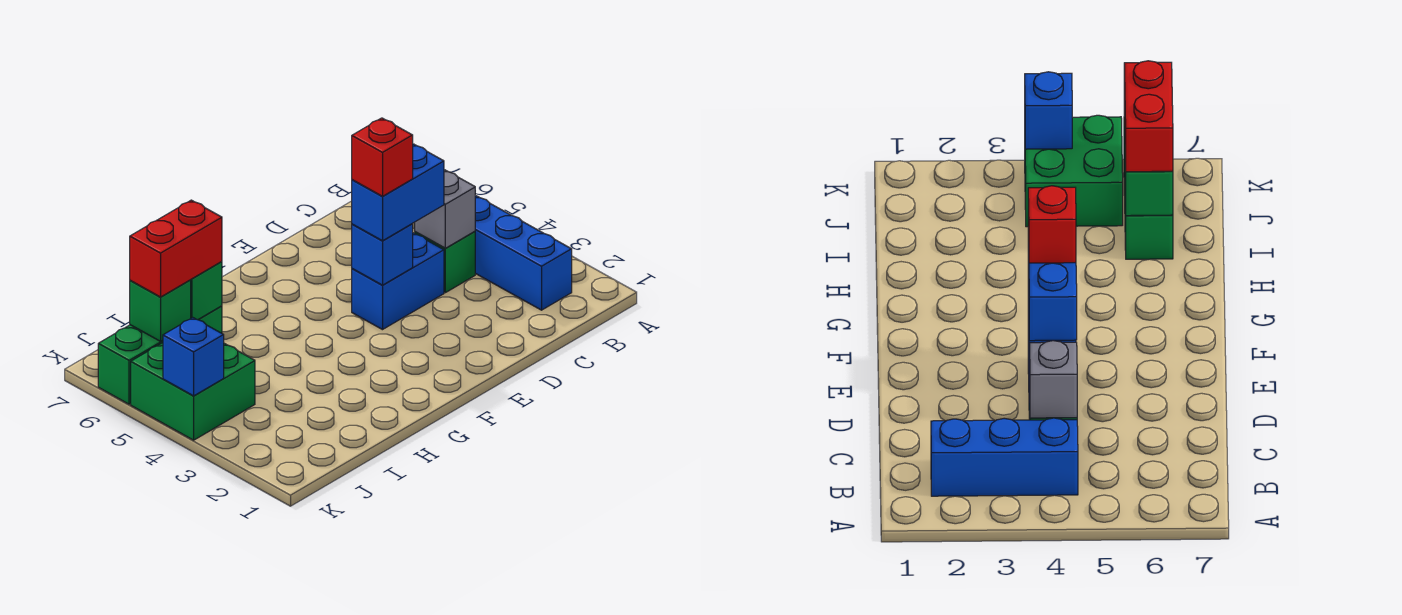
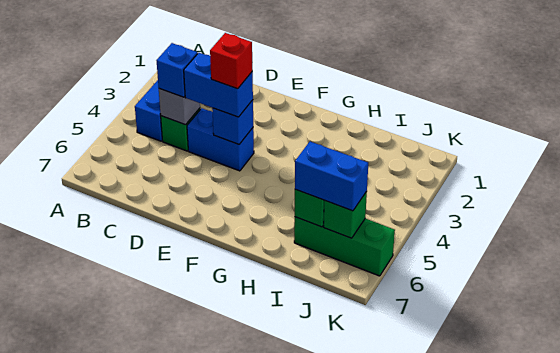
red brick I6:J6 level 3 -> blue brick I6:J6 level 3
green brick J4:K5 level 1 -> none
blue brick K4 level 2 -> blue brick C4 level 3

